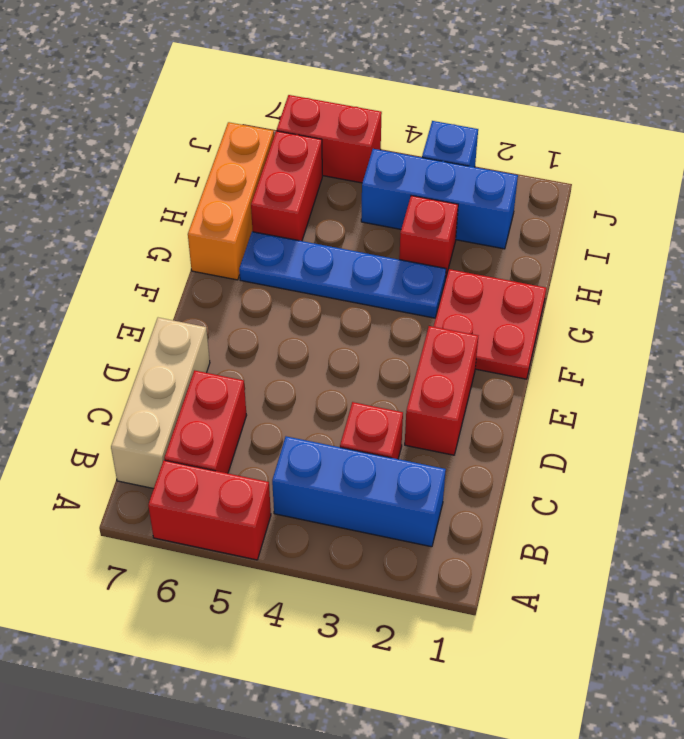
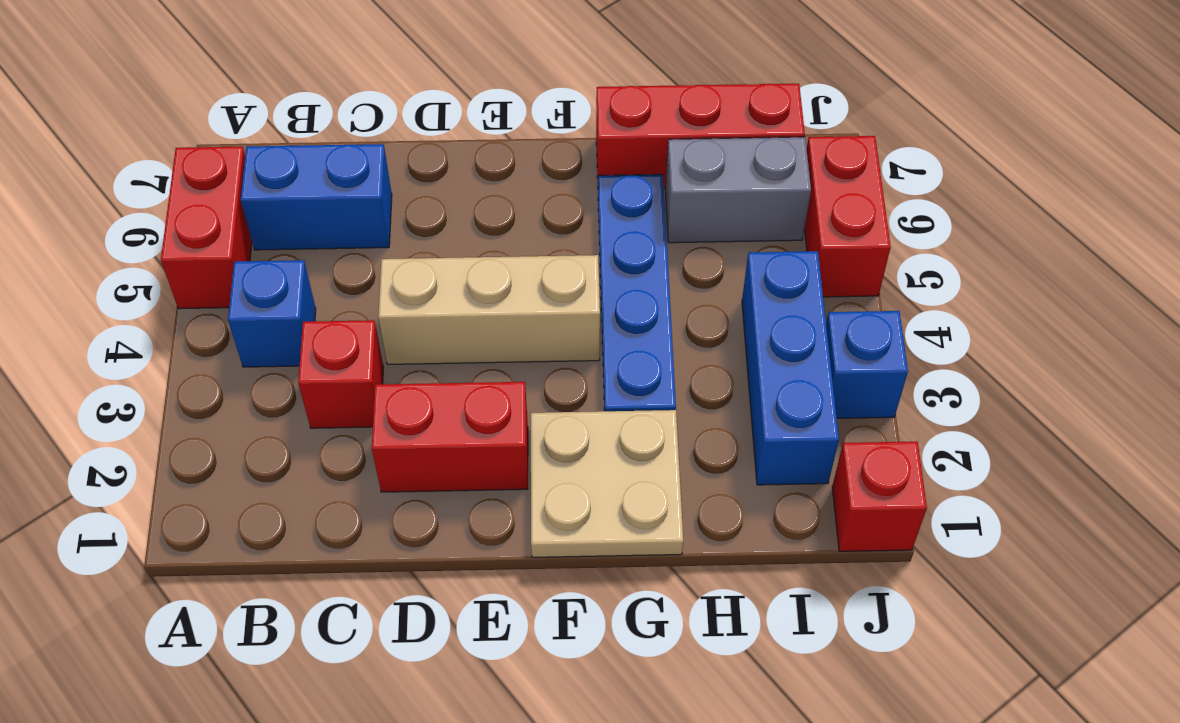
blue brick B2:B4 level 1 -> blue brick B4 level 1
red brick B6:C6 level 1 -> blue brick B6:C6 level 1
tan brick B7:D7 level 1 -> tan brick D4:F4 level 1
red plate F1:G2 level 1 -> tan plate F1:G2 level 1
orange brick G7:I7 level 1 -> red brick G7:I7 level 1
red brick H3 level 1 -> red brick J1 level 1
red brick H6:I6 level 1 -> grey brick H6:I6 level 1

